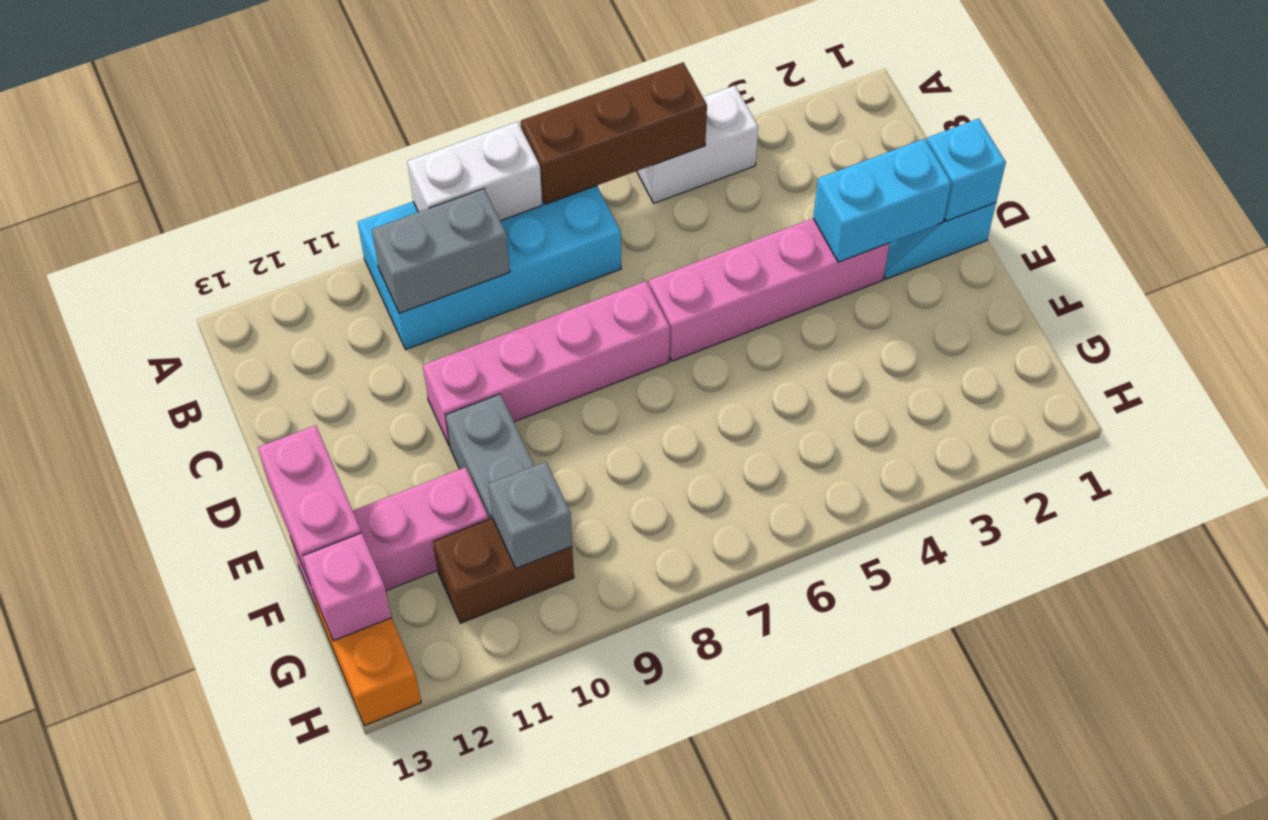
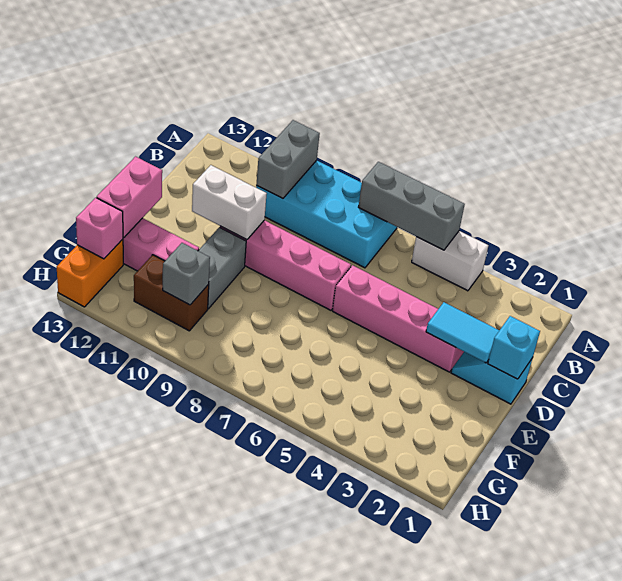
brown brick A5:A7 level 2 -> grey brick A5:A7 level 2
white brick A8:A9 level 2 -> white brick D10:D11 level 2
grey brick B9:B10 level 2 -> grey brick A10:B10 level 2
cyan brick D2:D3 level 2 -> cyan tile D2:D3 level 2

